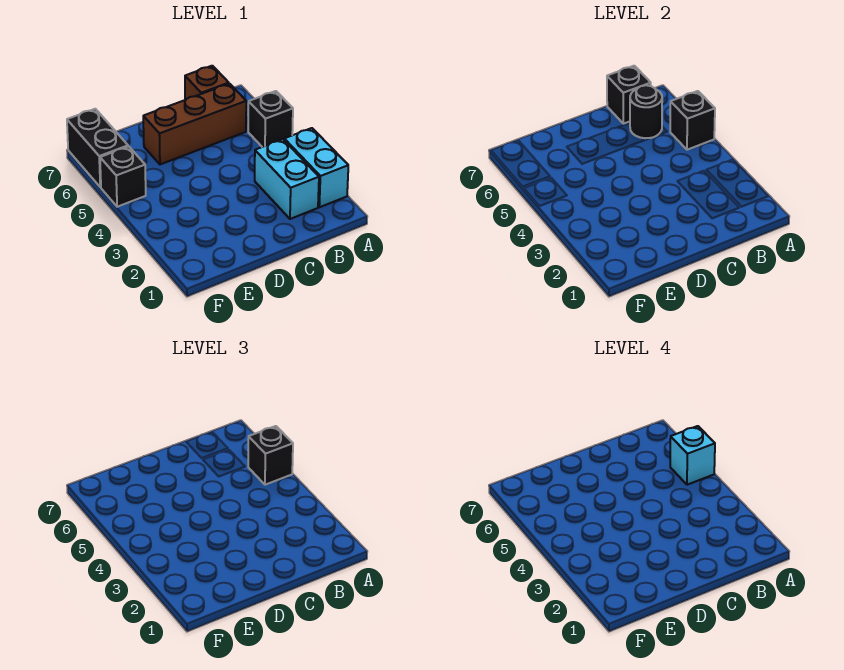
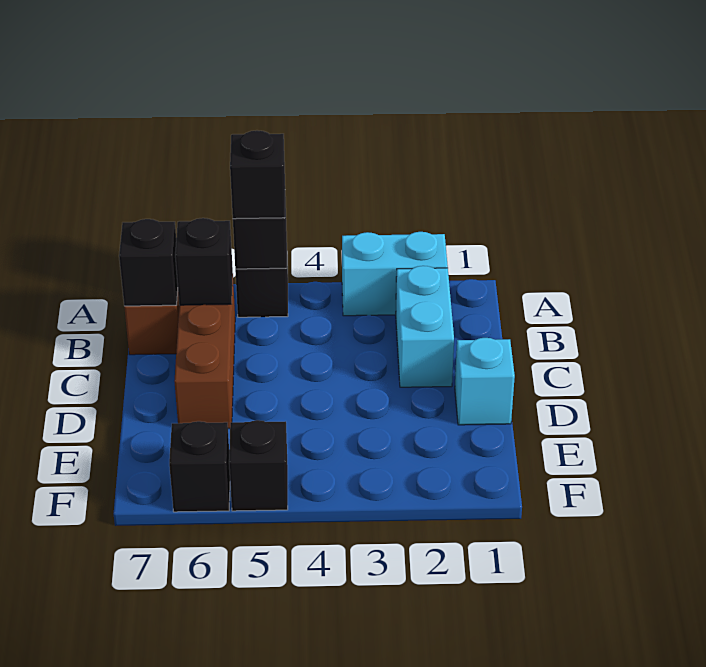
cyan brick A5 level 4 -> cyan brick D1 level 1
cyan brick B2:B3 level 1 -> cyan brick B2:C2 level 1
black round brick B6 level 2 -> black brick B6 level 2
black brick F6:F7 level 1 -> black brick F6 level 1

